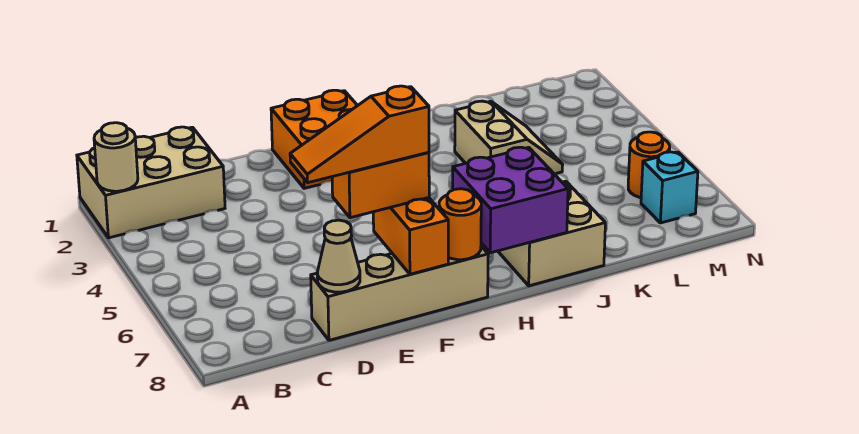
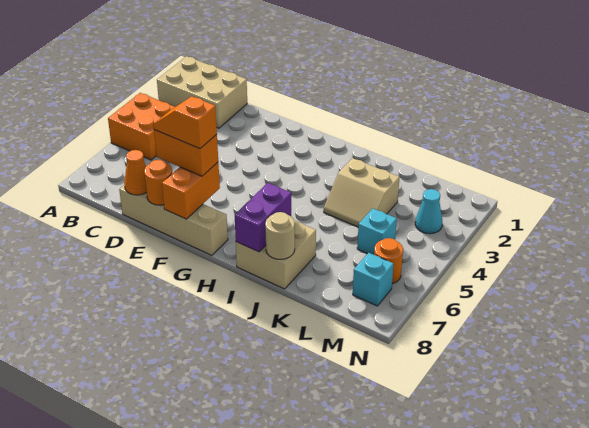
tan round brick A2 level 2 -> tan round brick J8 level 2
orange slope D7:F7 level 4 top F -> orange slope E7:F7 level 4 top F
tan cone D8 level 2 -> orange cone D8 level 2
orange brick F1:G2 level 1 -> orange brick A4:B5 level 1
orange round brick G8 level 2 -> orange round brick E8 level 2
purple brick H7:I8 level 2 -> purple brick I7:I8 level 2
tan slope J3:K4 level 1 top J -> tan slope J3:K4 level 1 top 3
none -> cyan brick L5 level 1
none -> cyan cone M3 level 1

